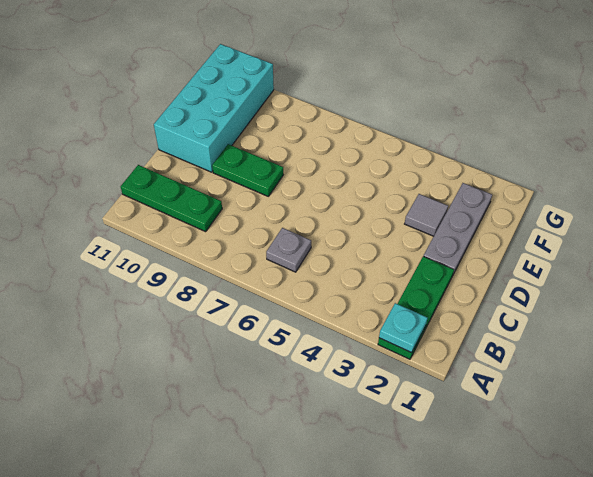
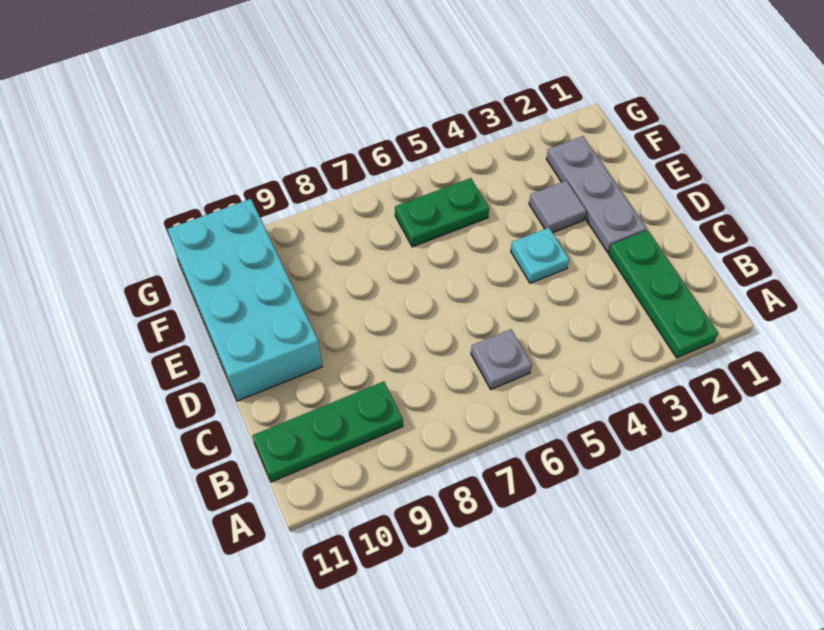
cyan plate A2 level 2 -> cyan plate D4 level 1
green plate D8:D9 level 1 -> green plate F5:F6 level 1

